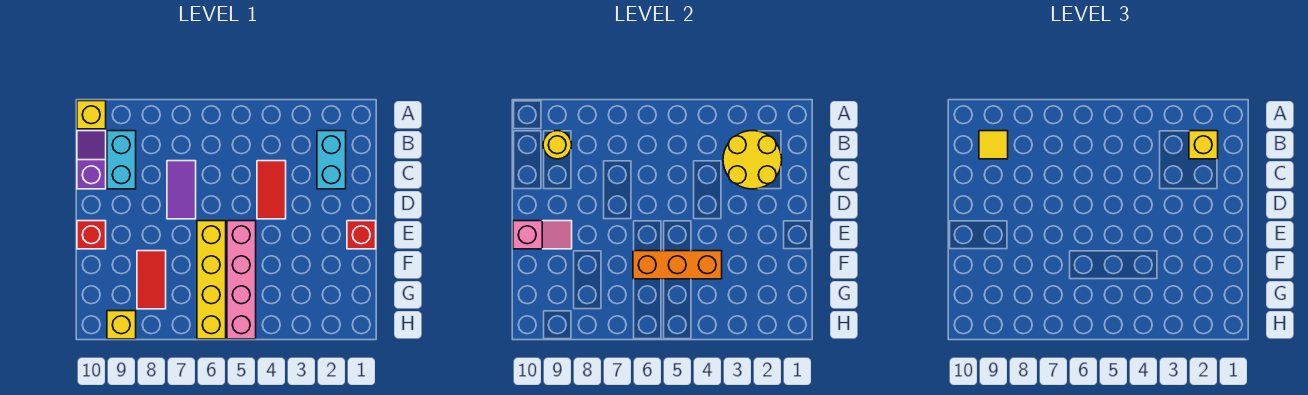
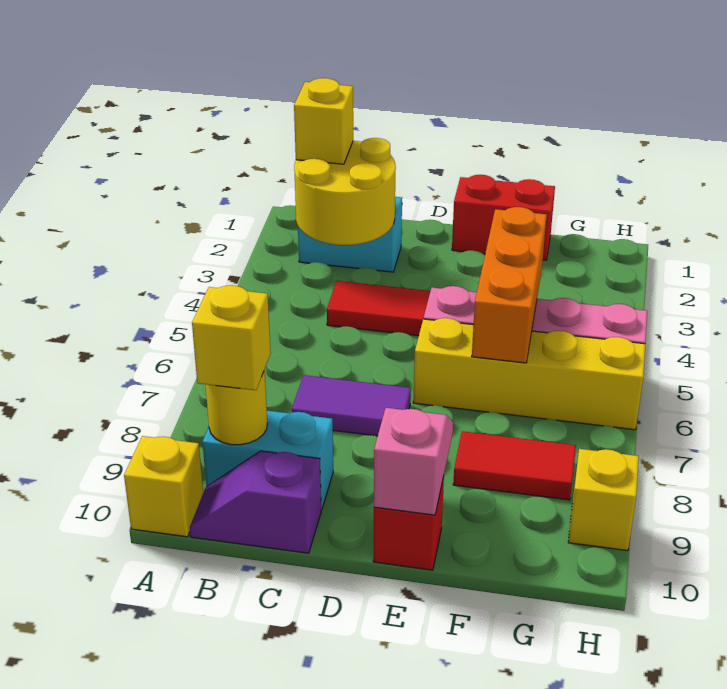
yellow tile B9 level 3 -> yellow brick B9 level 3
red brick E1 level 1 -> red brick E1:F1 level 1

